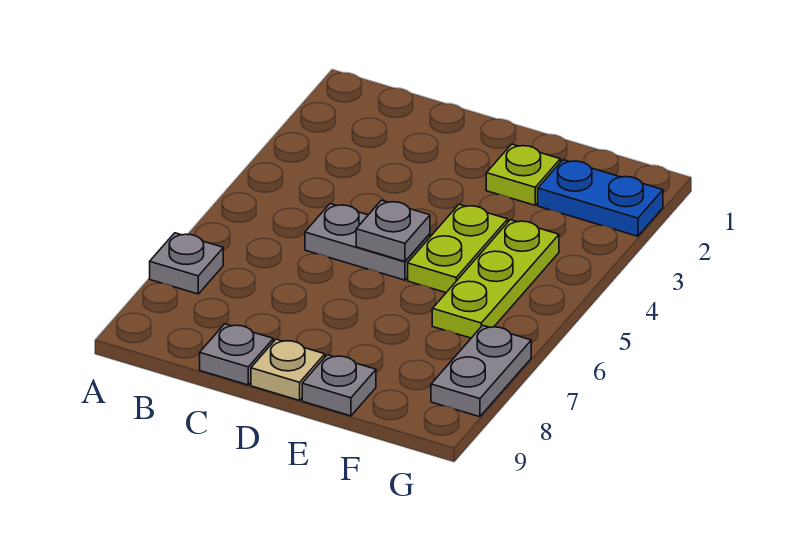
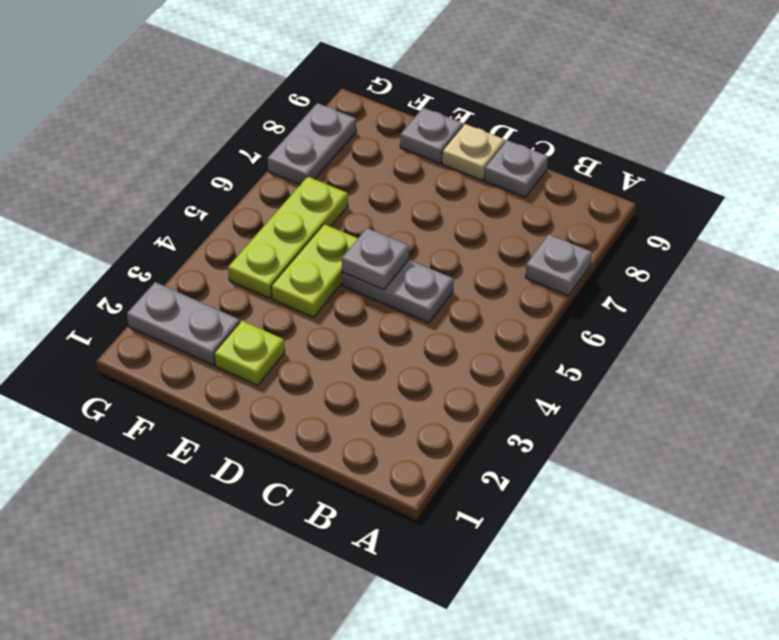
blue plate F2:G2 level 1 -> grey plate F2:G2 level 1

